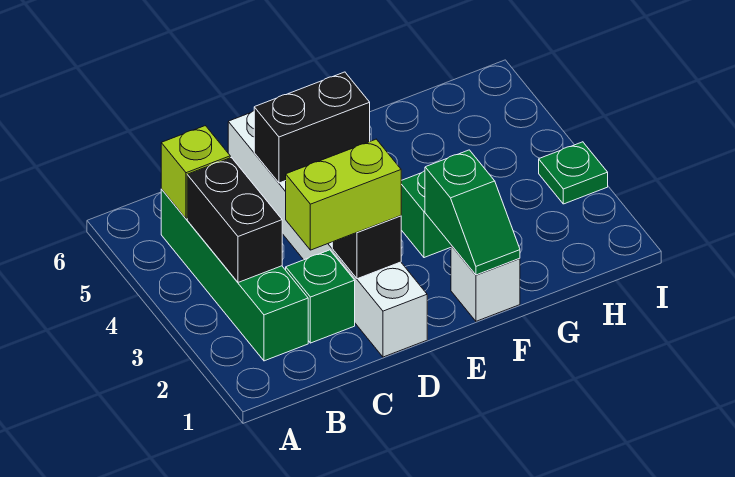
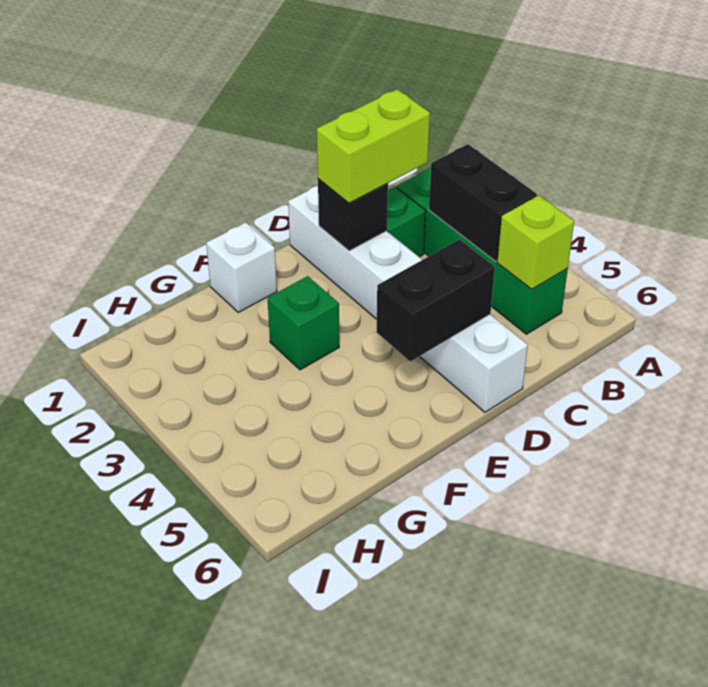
green slope F1:F2 level 2 top 2 -> none
green plate I3 level 1 -> none

